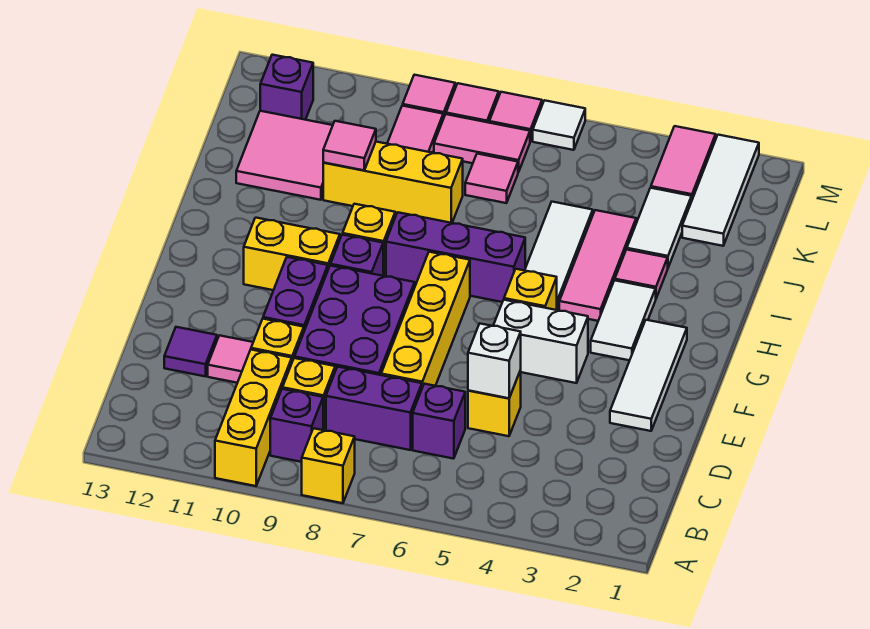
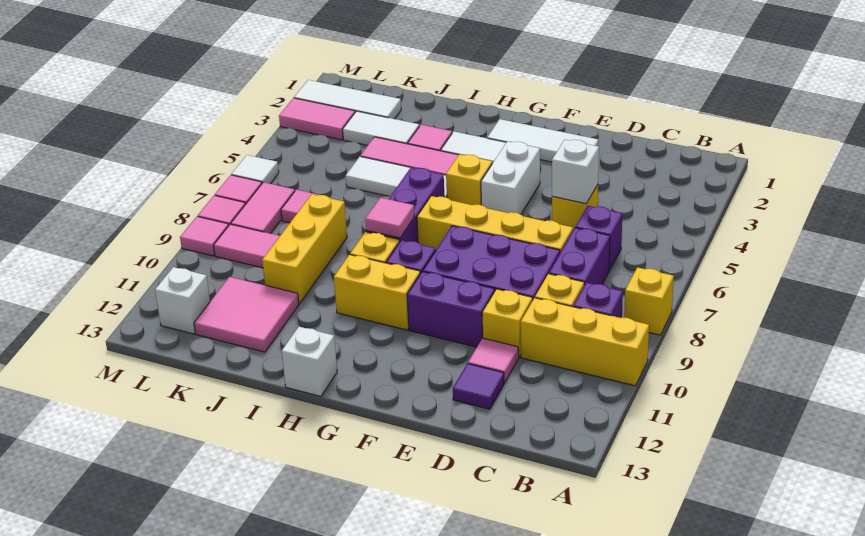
yellow brick G10:G11 level 1 -> yellow brick G10:H10 level 1
none -> white brick H13 level 1
pink tile J10 level 2 -> pink tile H8 level 2
purple brick L12 level 1 -> white brick L12 level 1

